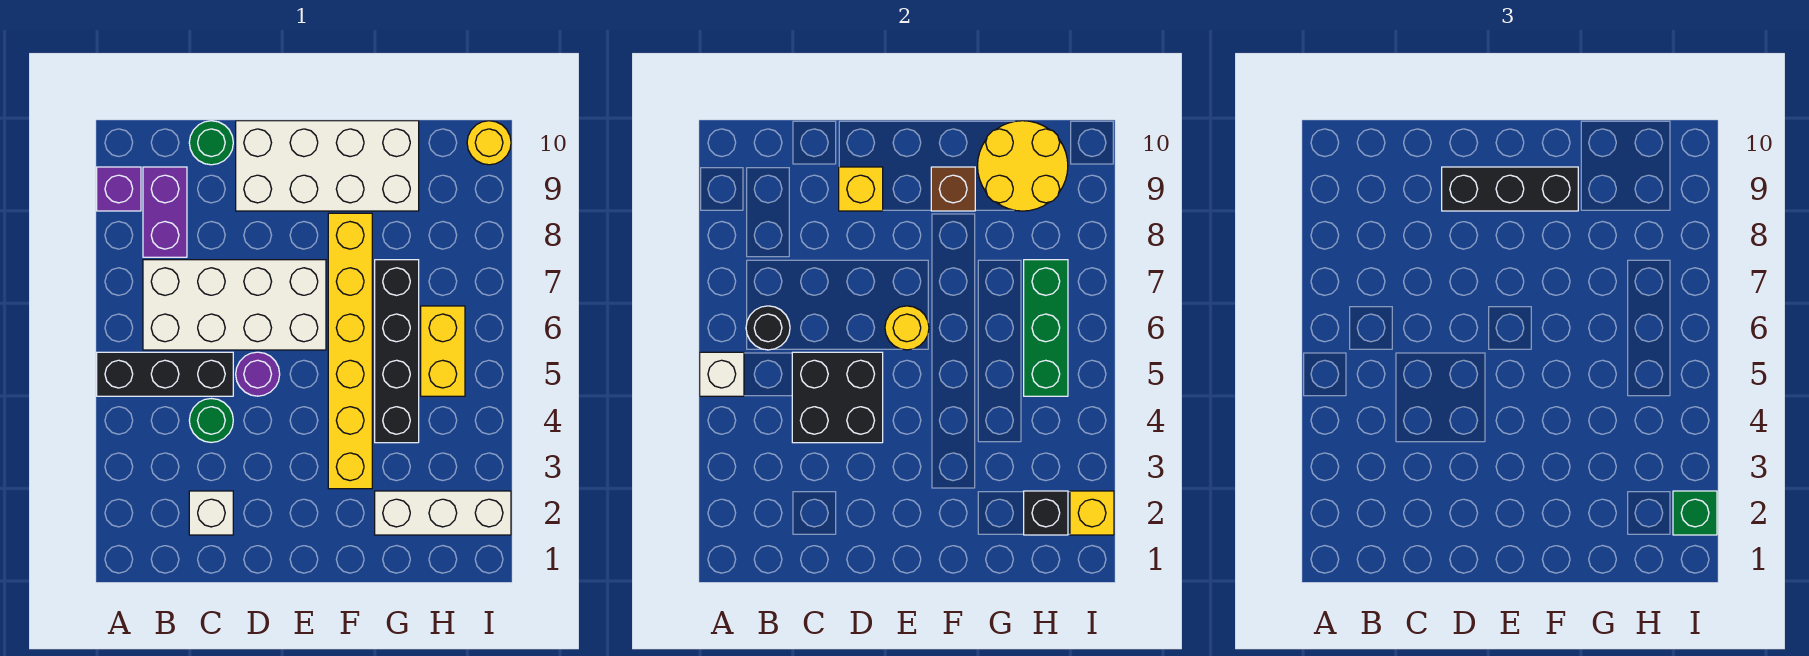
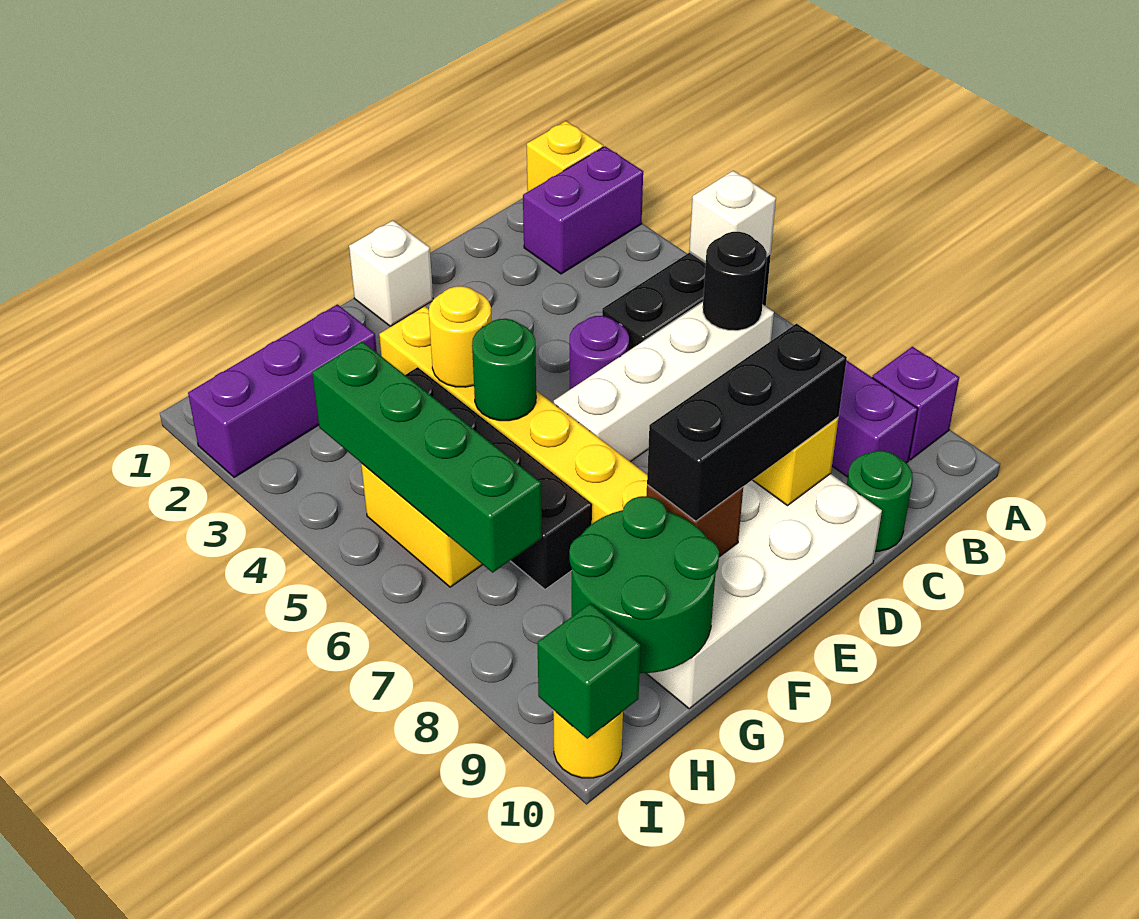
none -> purple brick A2:B2 level 1
white brick B6:E7 level 1 -> white brick B6:E6 level 1
white brick C2 level 1 -> white brick E1 level 1
green round brick C4 level 1 -> green round brick F5 level 2
black brick C4:D5 level 2 -> none
yellow round brick E6 level 2 -> yellow round brick F4 level 2
white brick G2:I2 level 1 -> purple brick G2:I2 level 1
yellow round brick G9:H10 level 2 -> green round brick G9:H10 level 2
black brick H2 level 2 -> none
green brick H5:H7 level 2 -> green brick H4:H7 level 2
yellow brick I2 level 2 -> yellow brick A1 level 1
green brick I2 level 3 -> green brick I10 level 2

